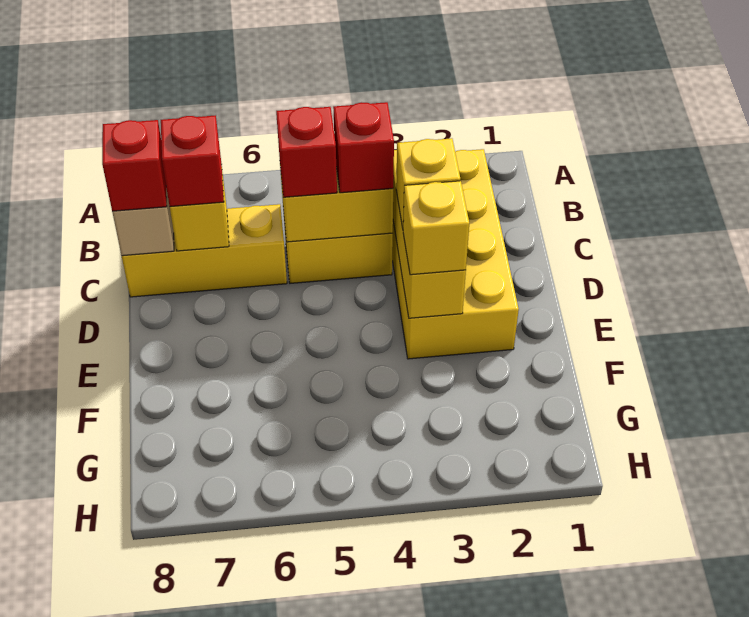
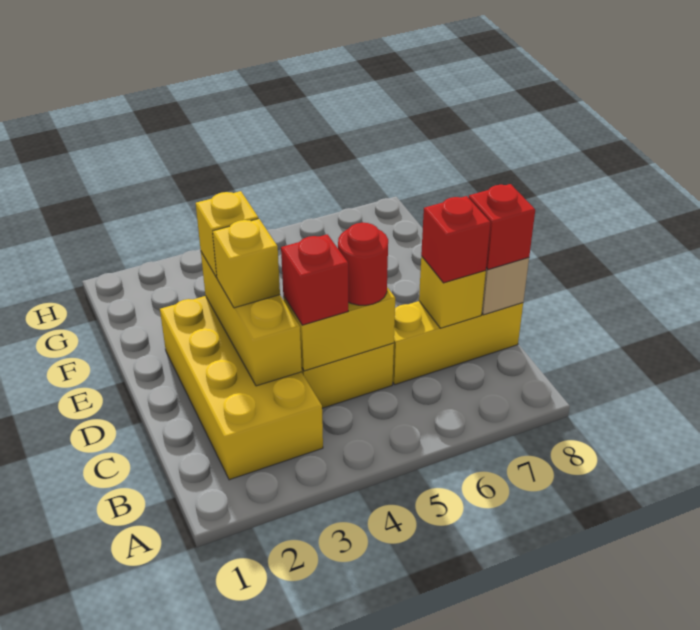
red brick C5 level 3 -> red round brick C5 level 3

